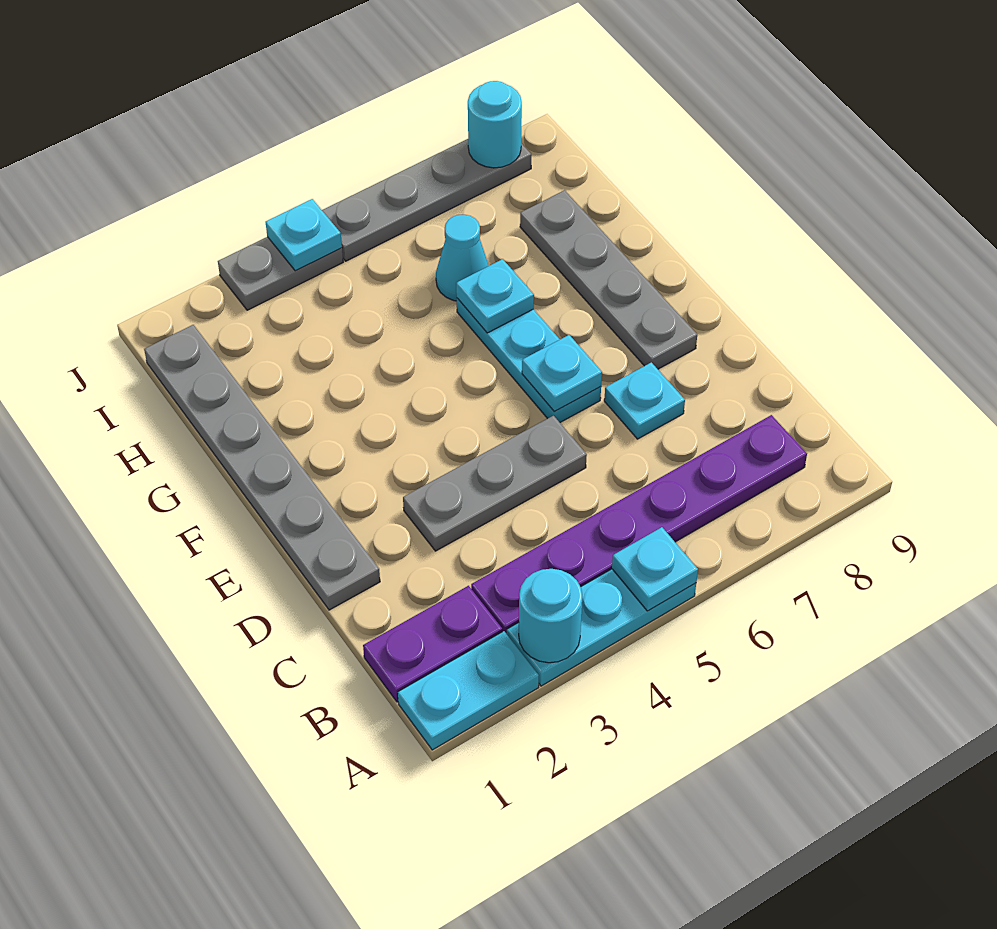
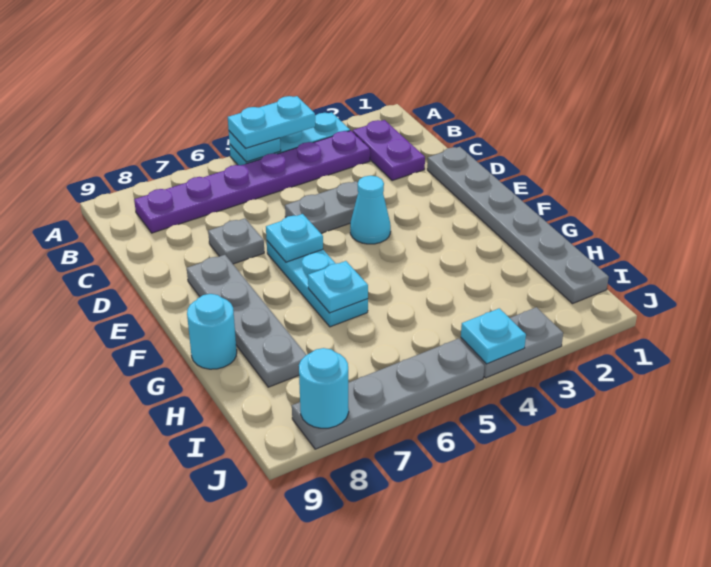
cyan plate A1:A2 level 1 -> cyan plate A4:A5 level 3
cyan round brick A3 level 2 -> cyan round brick G9 level 1
purple plate B1:B2 level 1 -> purple plate B2:C2 level 1
grey plate D3:D5 level 1 -> grey plate D4:D5 level 1
cyan plate D7 level 1 -> grey plate D7 level 1
cyan cone H6 level 1 -> cyan cone E4 level 1

